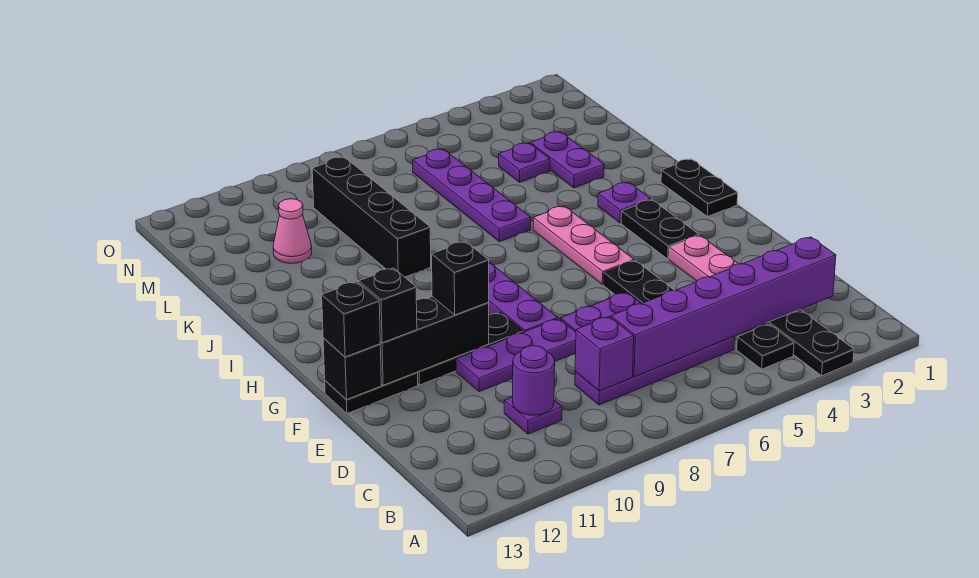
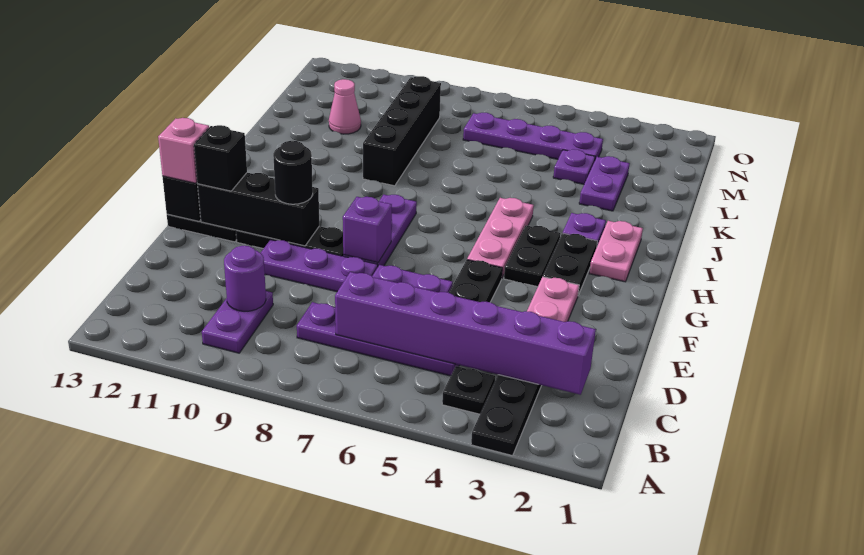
purple brick C8 level 2 -> purple brick F8 level 2
purple plate C10 level 1 -> purple plate B10:C10 level 1
black brick F10 level 3 -> black round brick F10 level 3
black brick F13 level 3 -> pink brick F13 level 3
black plate H1:I1 level 1 -> black plate G4:H4 level 1
none -> pink plate H2:I2 level 1
purple plate J6:M6 level 1 -> purple plate M4:M7 level 1

